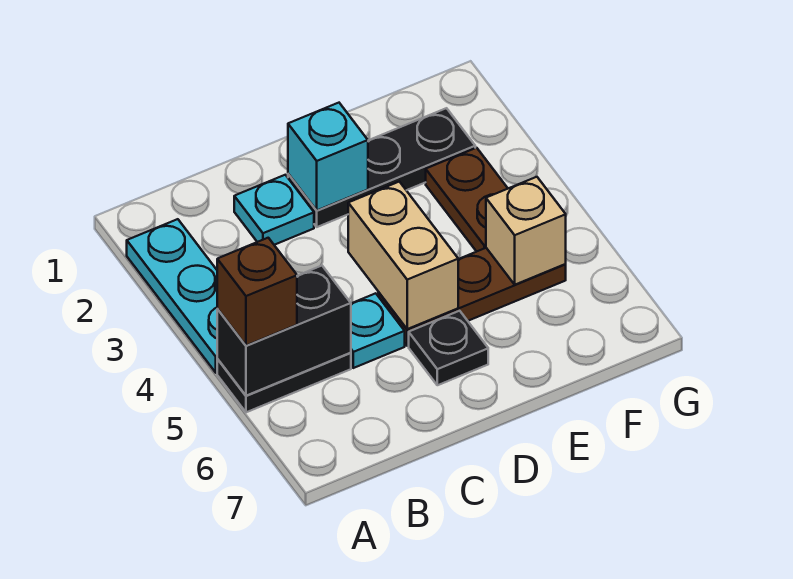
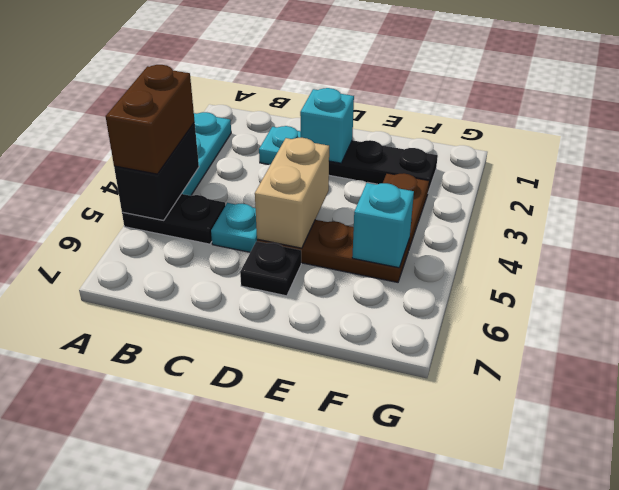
black brick A5:B5 level 2 -> black brick A4:A5 level 2
brown brick A5 level 3 -> brown brick A4:A5 level 3
tan brick F5 level 2 -> cyan brick F5 level 2

